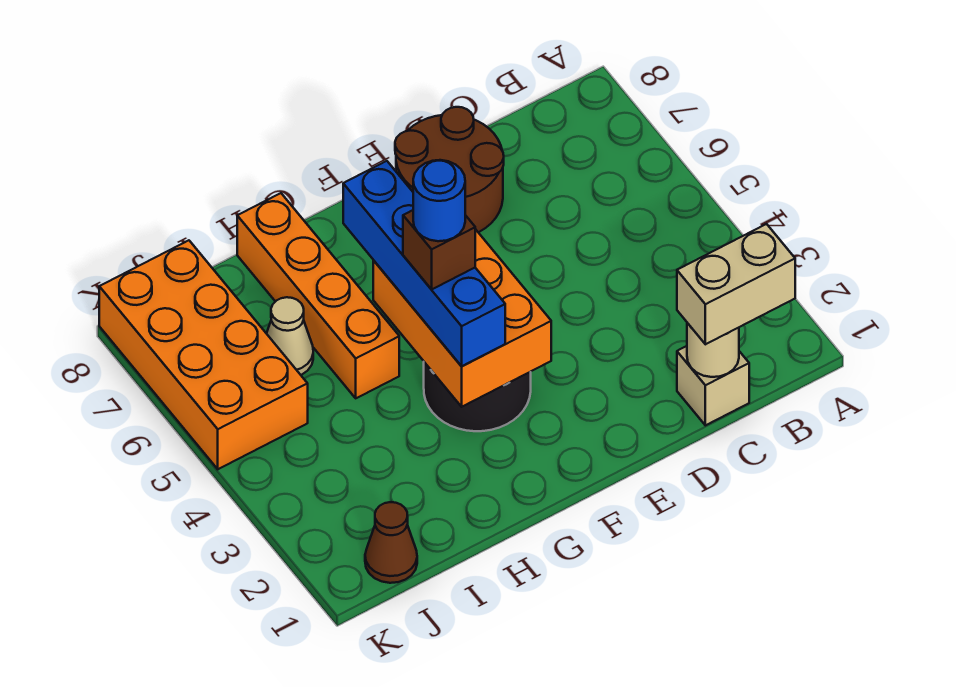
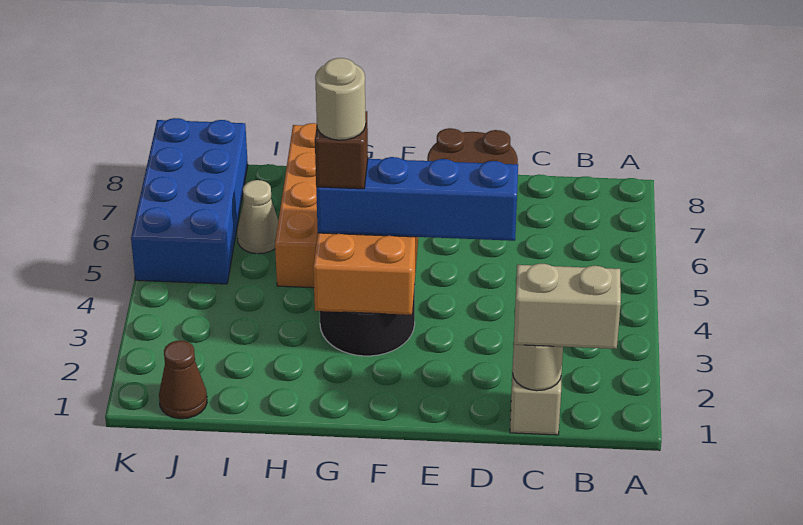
blue brick G3:G6 level 3 -> blue brick D4:G4 level 3
blue round brick G4 level 5 -> tan round brick G4 level 5
orange brick J5:K8 level 1 -> blue brick J5:K8 level 1

